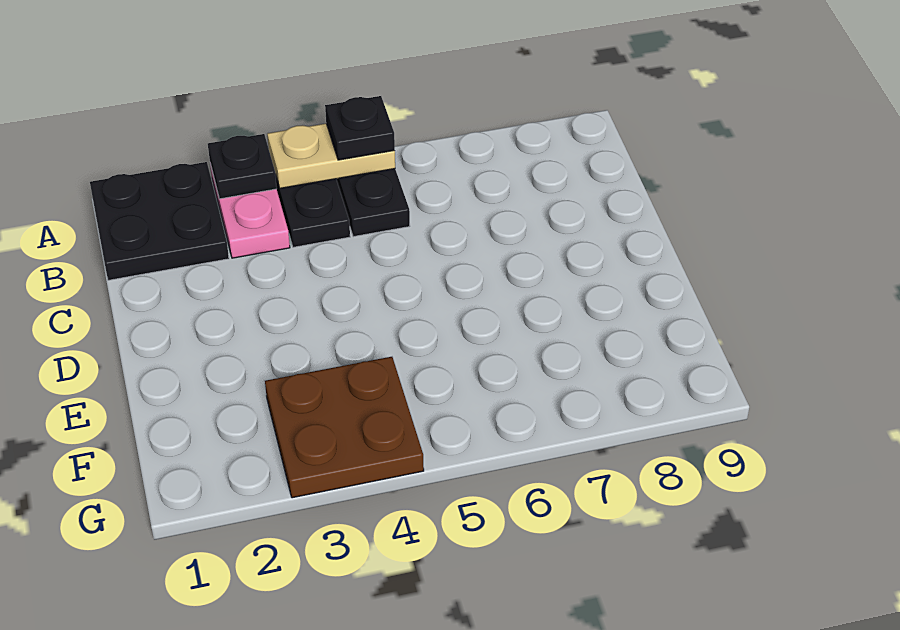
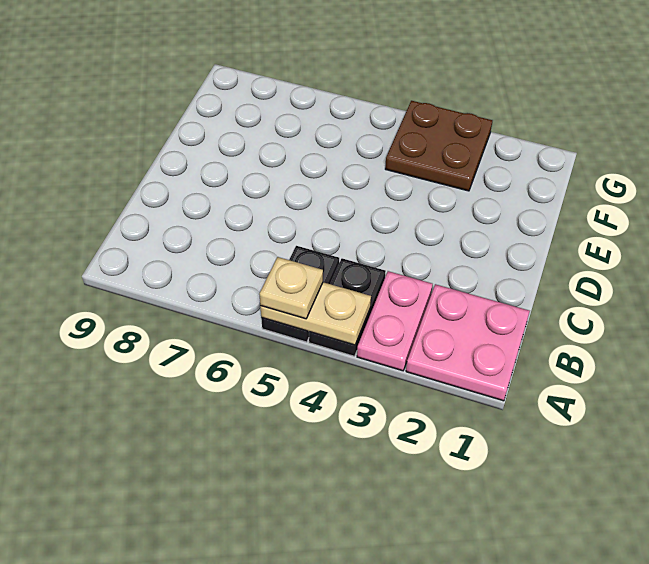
black plate A1:B2 level 1 -> pink plate A1:B2 level 1
black plate A3 level 2 -> none
black plate A5 level 3 -> tan plate A5 level 3

